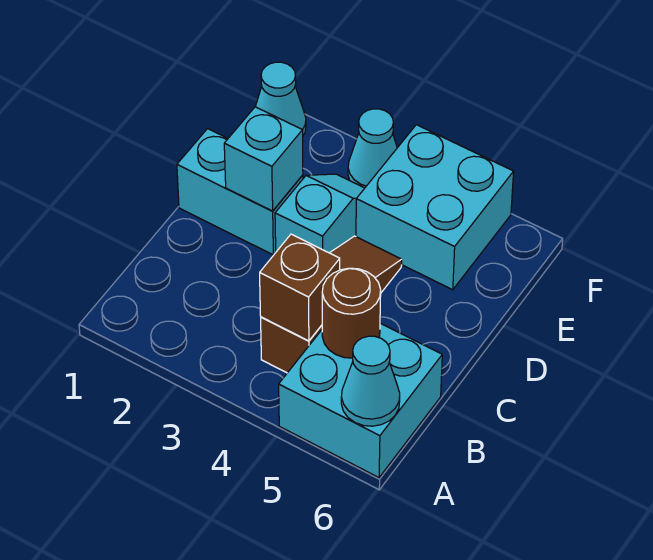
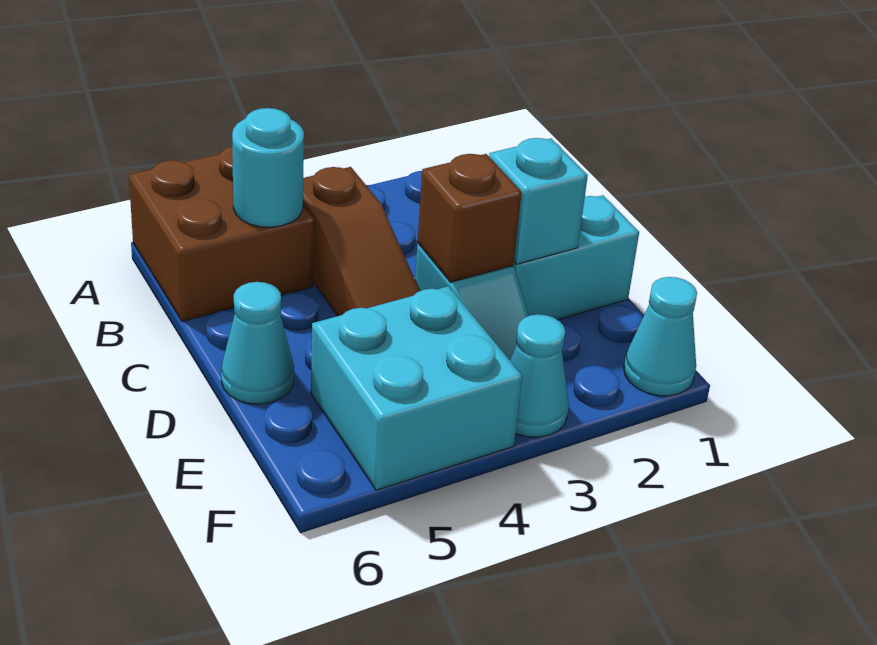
cyan brick A5:B6 level 1 -> brown brick A5:B6 level 1
cyan cone A6 level 2 -> cyan cone D6 level 1
brown brick B4 level 2 -> brown brick D3 level 2
brown round brick B5 level 2 -> cyan round brick B5 level 2

